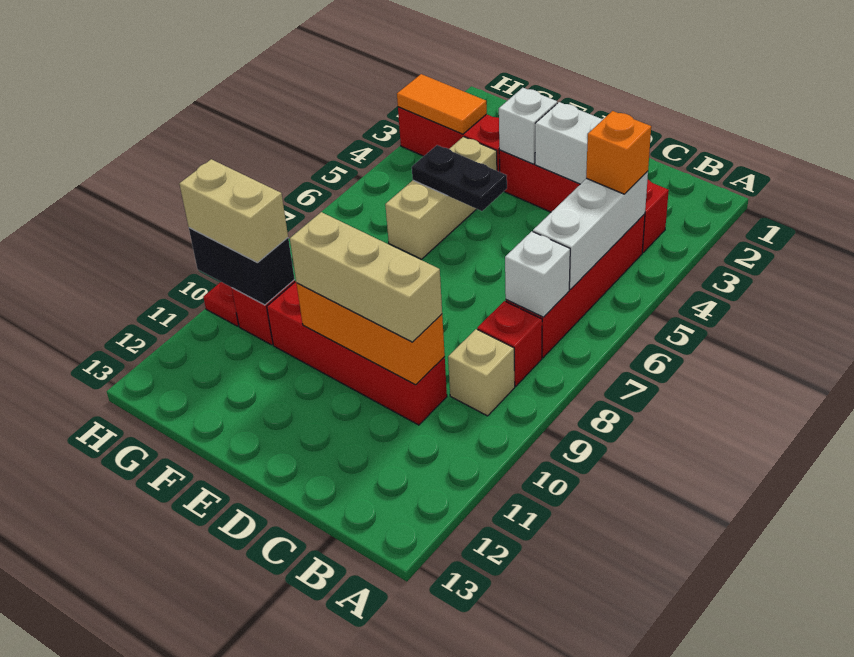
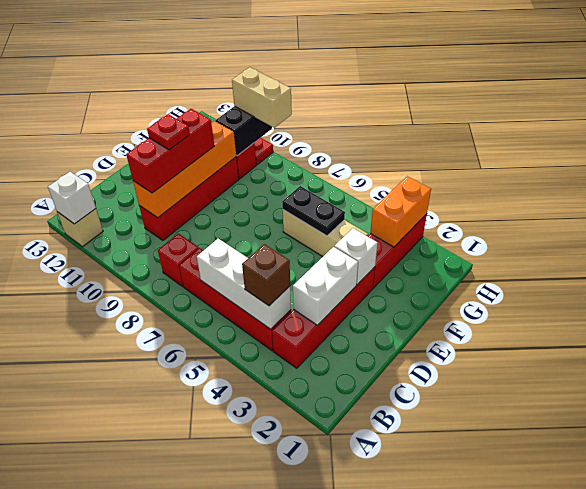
orange brick B4 level 3 -> brown brick B4 level 3
white brick B7 level 2 -> white brick A12 level 2
tan brick B9 level 1 -> tan brick A12 level 1
orange brick C10:E10 level 2 -> orange brick C10:F10 level 2
tan brick C10:E10 level 3 -> red brick C10:E10 level 3
none -> red plate D10 level 4
black plate E5:F5 level 2 -> black plate F5:F6 level 2
orange tile G3:H3 level 2 -> orange brick G3:H3 level 2
tan brick G10:H10 level 3 -> tan brick H9:H10 level 3

